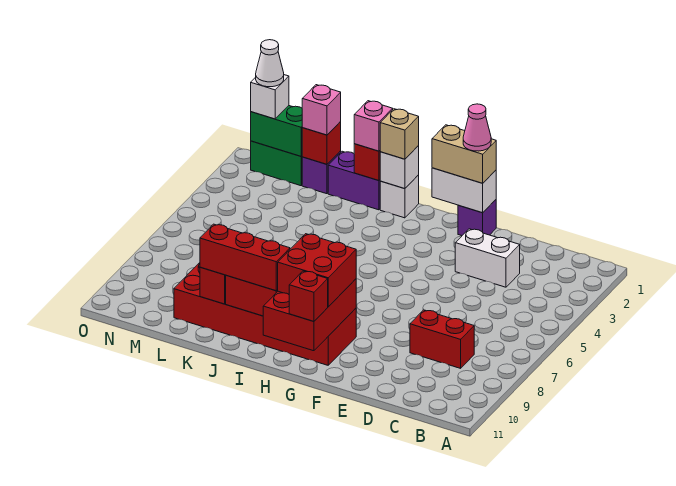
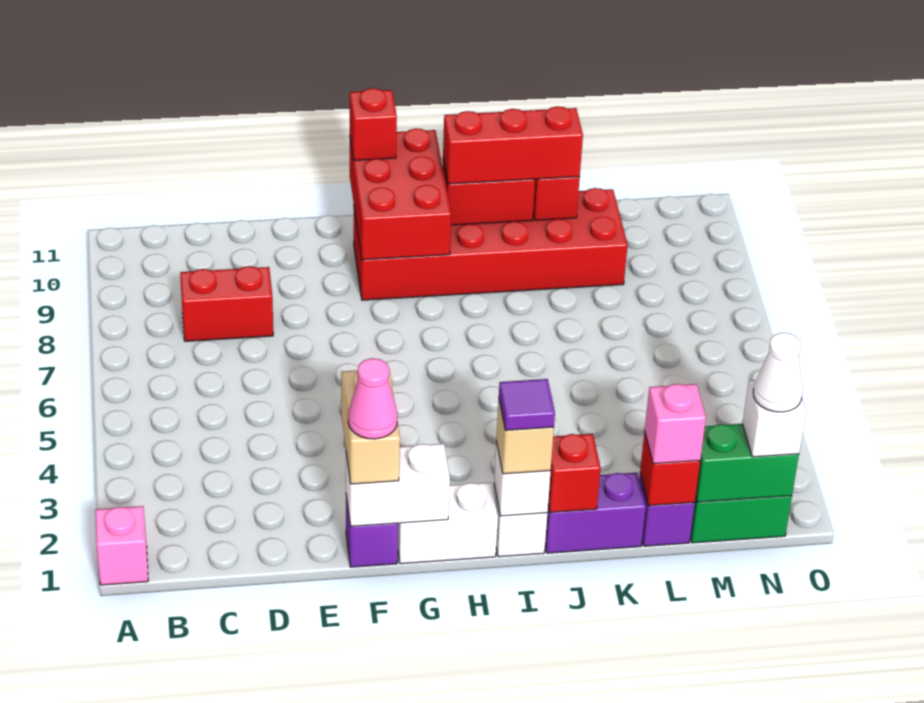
white brick D3:E3 level 1 -> white brick G1:H1 level 1
tan brick F1:G1 level 3 -> tan brick F1:F2 level 3
red brick G9:H10 level 3 -> none
none -> purple tile I1 level 4
pink brick J1 level 3 -> pink brick A1 level 1

